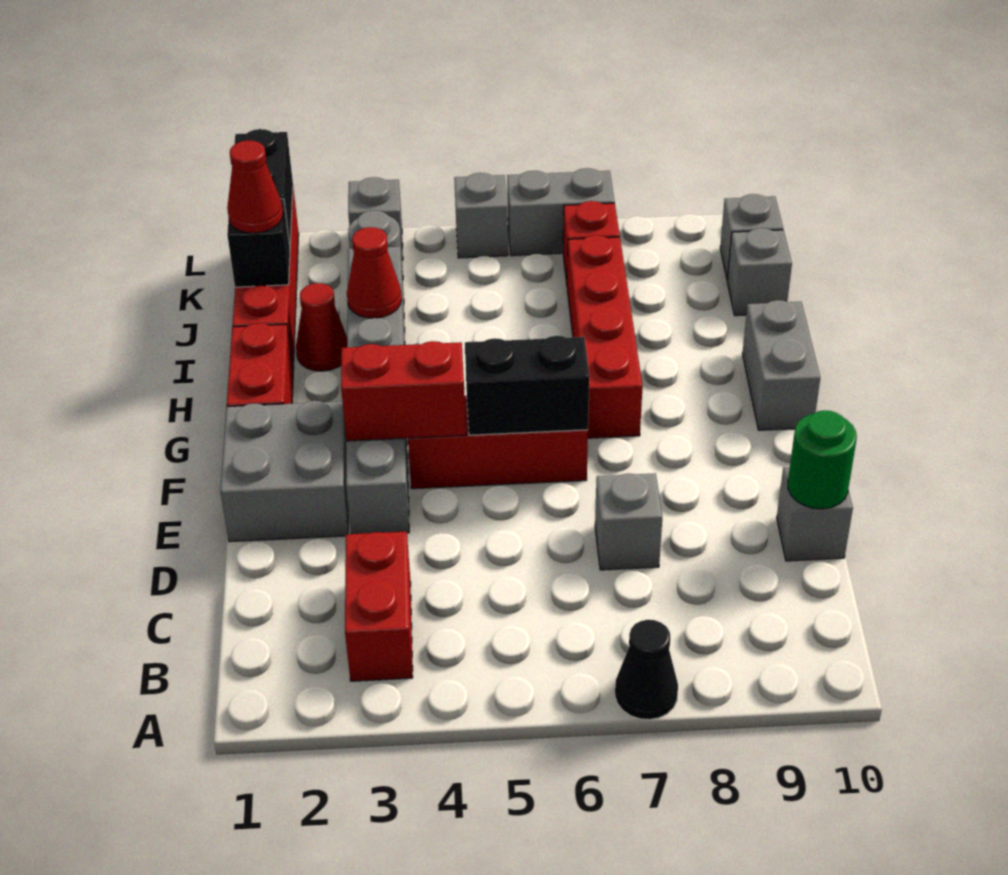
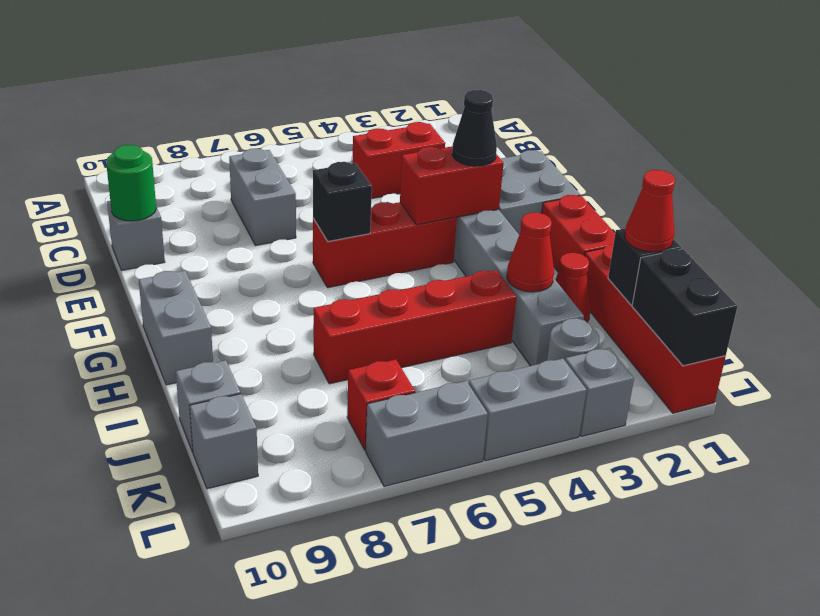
black cone A7 level 1 -> black cone F3 level 3
red brick B3:C3 level 1 -> red brick C3:C4 level 1
grey brick D7 level 1 -> grey brick C7:D7 level 1
black brick F5:F6 level 2 -> black brick F6 level 2
red brick G7:J7 level 1 -> red brick I4:I7 level 1
grey brick L5 level 1 -> grey brick L4:L5 level 1

